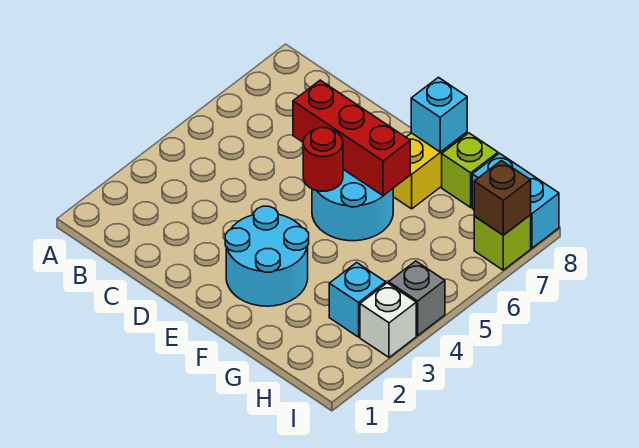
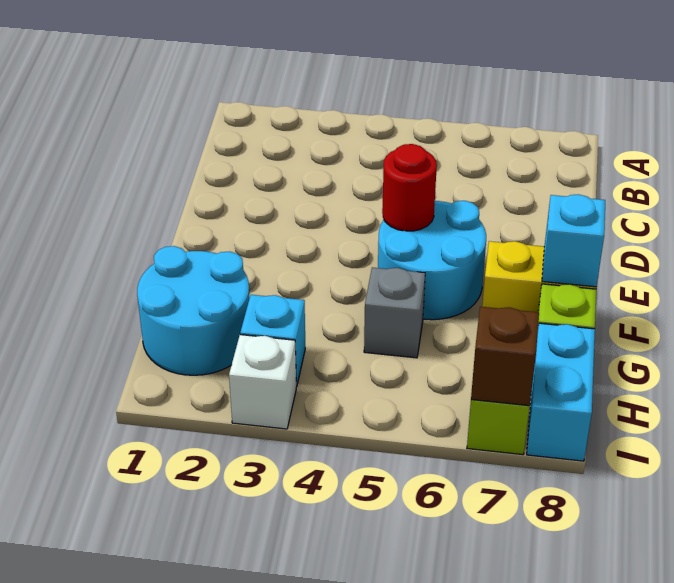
red brick D6:F6 level 2 -> none
cyan round brick E2:F3 level 1 -> cyan round brick G1:H2 level 1
grey brick I4 level 1 -> grey brick G5 level 1

